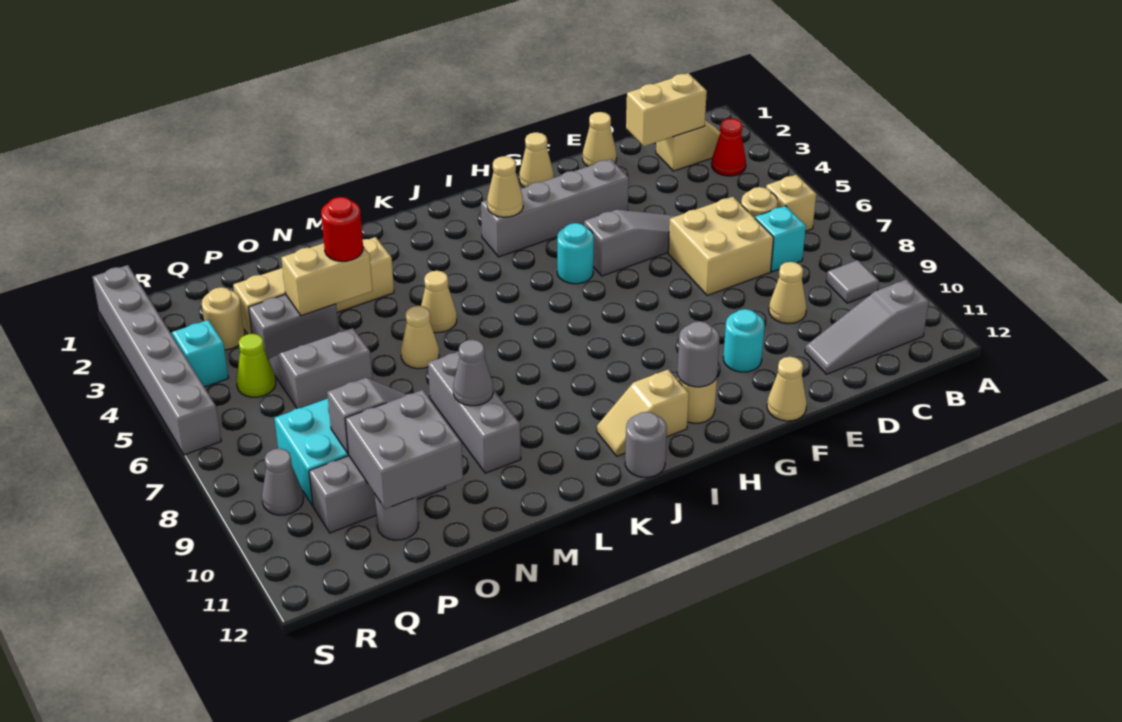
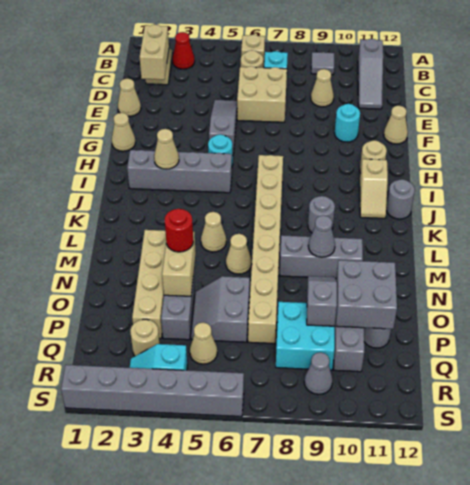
grey brick F3:I3 level 1 -> grey brick I2:I5 level 1
grey round brick H11 level 2 -> grey round brick K9 level 1
none -> tan brick I7:P7 level 1
lime cone Q5 level 1 -> tan cone Q5 level 1

